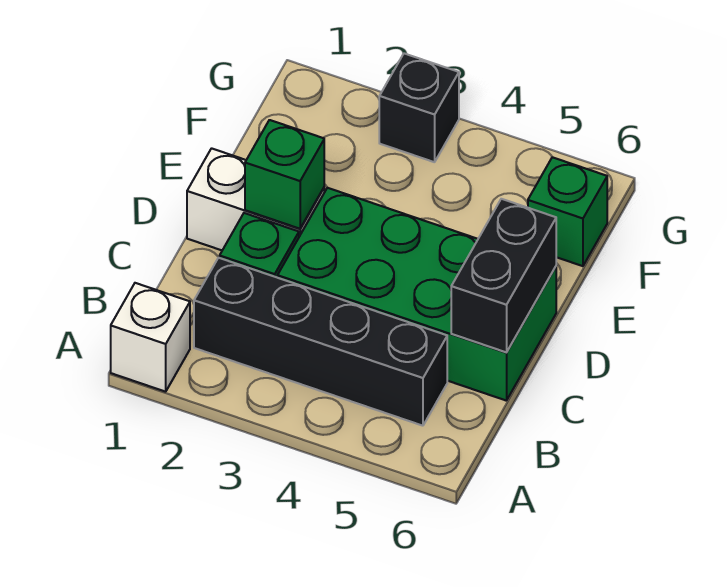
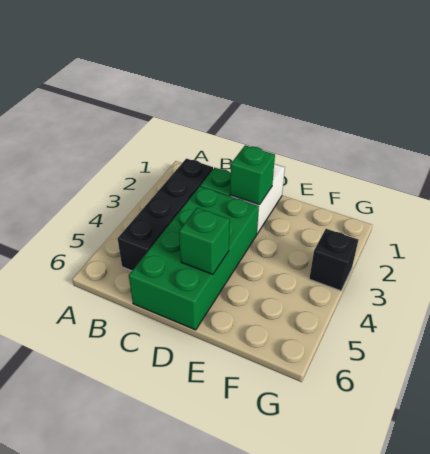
white brick A1 level 1 -> none
black brick C6:D6 level 2 -> none
green brick F6 level 1 -> green brick D5 level 2

